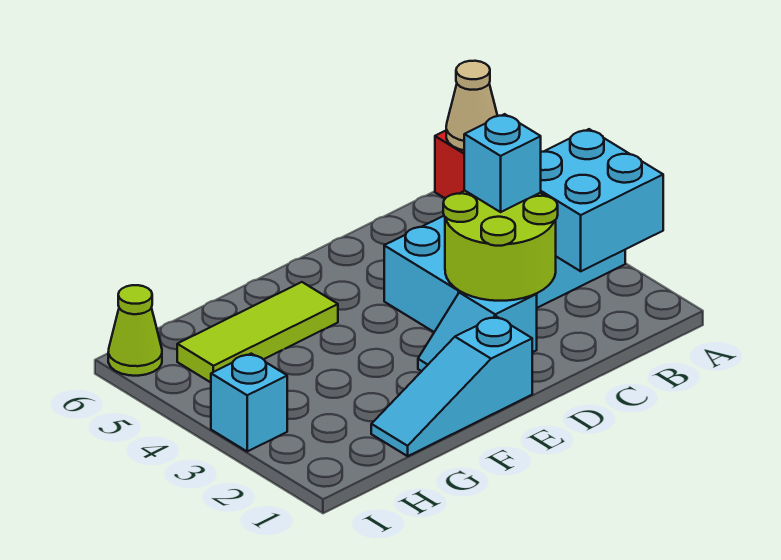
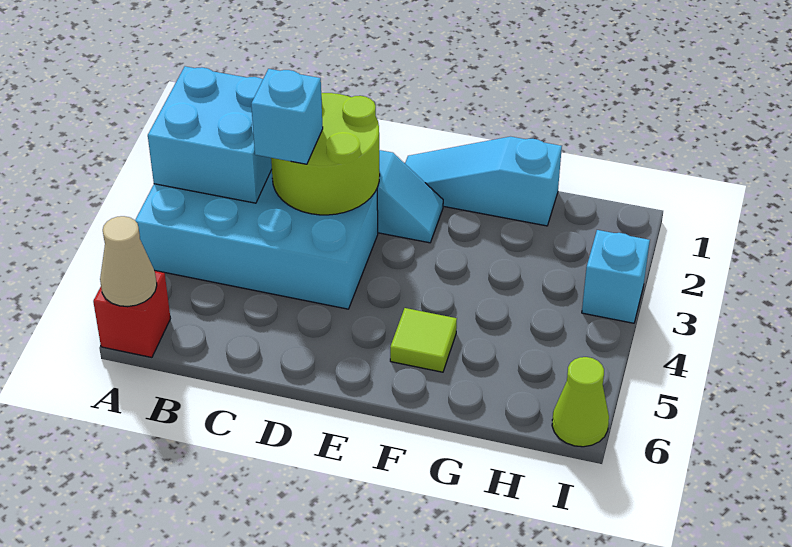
cyan slope E1:G1 level 1 top E -> cyan slope E1:G1 level 1 top G
lime tile F5:H5 level 1 -> lime tile F5 level 1

